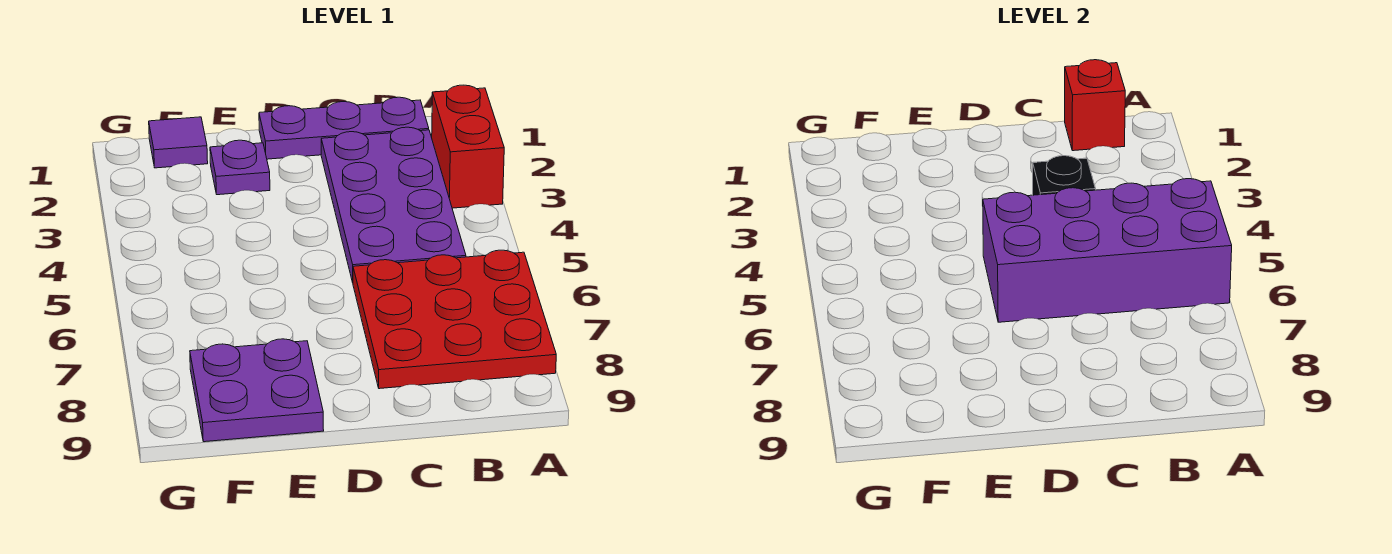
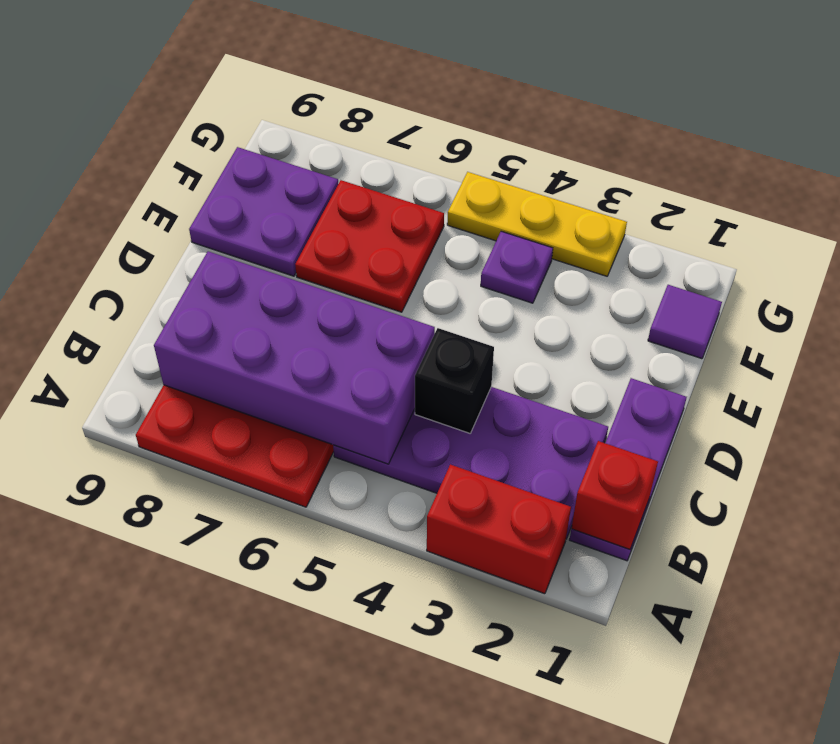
purple brick A5:D6 level 2 -> purple brick B5:C8 level 2
purple plate E2 level 1 -> purple plate F4 level 1
none -> red plate E6:F7 level 1
none -> yellow plate G3:G5 level 1

